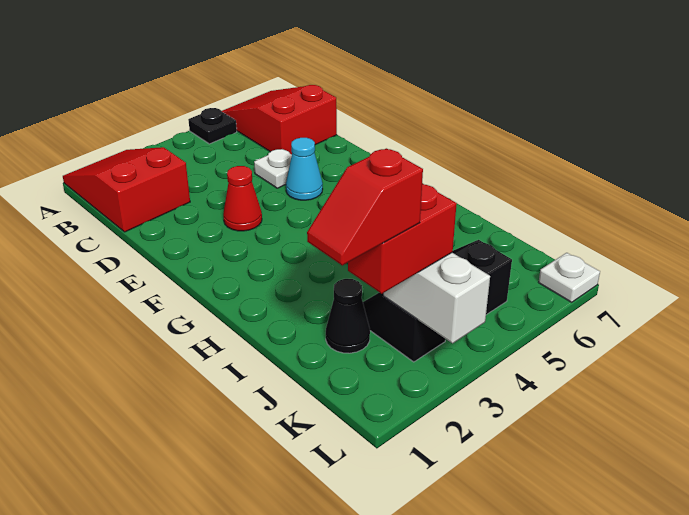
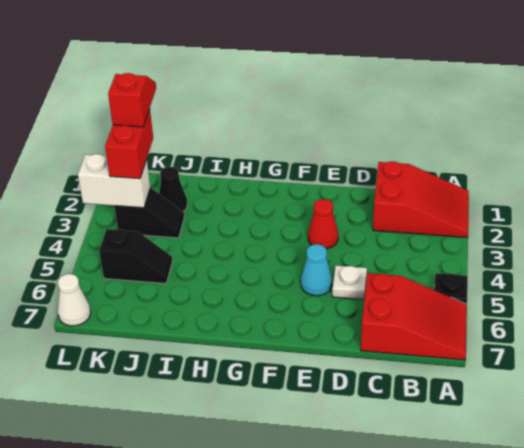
white plate L7 level 1 -> white cone L7 level 1

